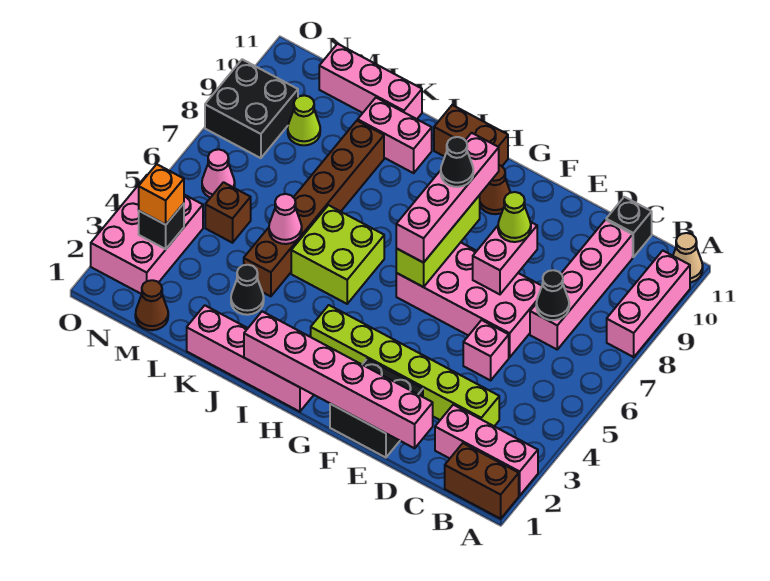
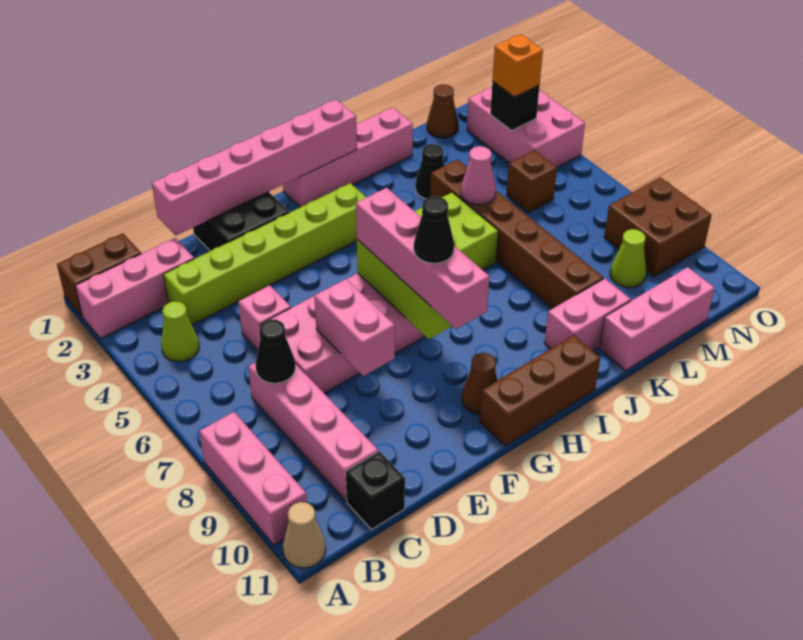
lime cone E8 level 3 -> lime cone B4 level 1
brown brick H11:I11 level 1 -> brown brick G11:I11 level 1
pink cone N6 level 1 -> none
black brick N8:O9 level 1 -> brown brick N8:O9 level 1

